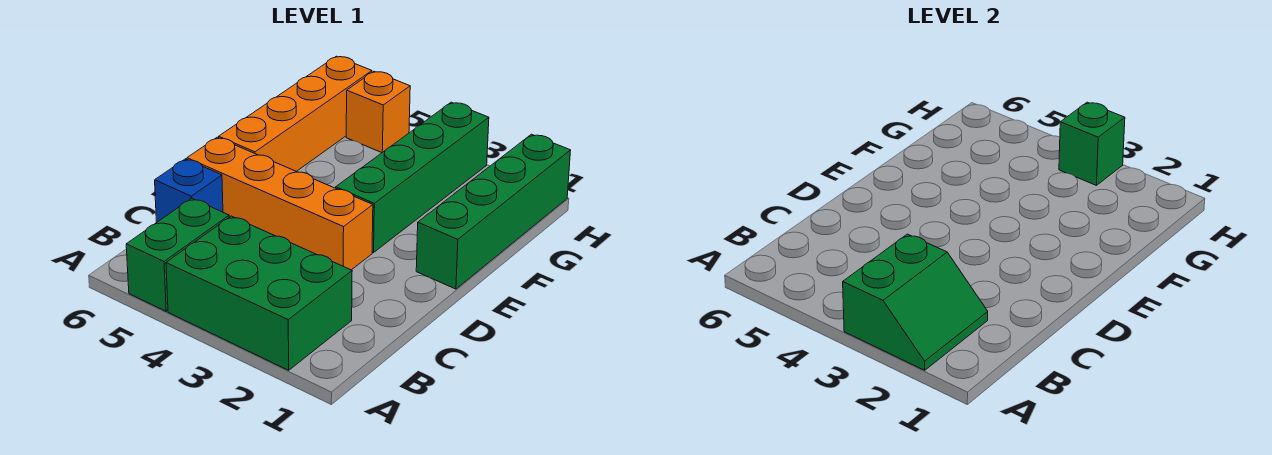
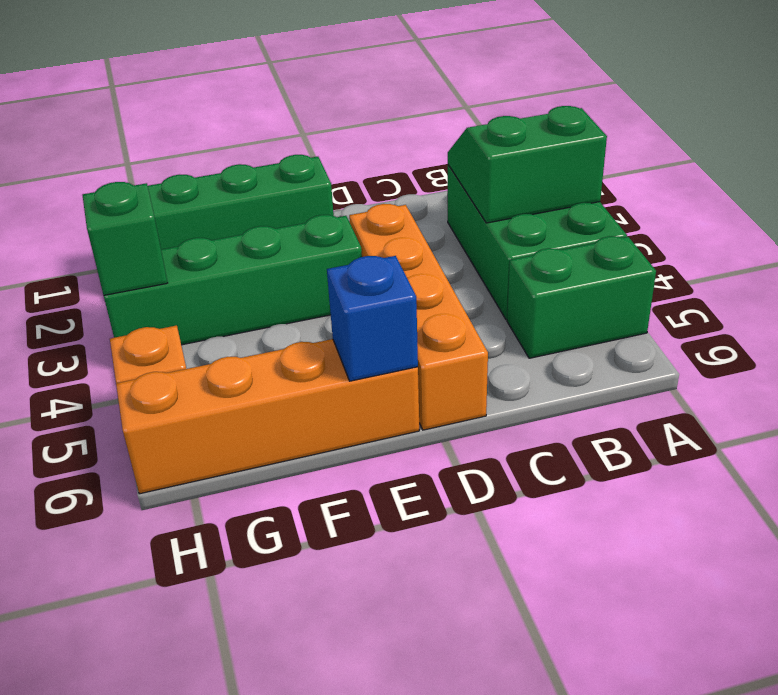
blue brick C6 level 1 -> blue brick E6 level 2

